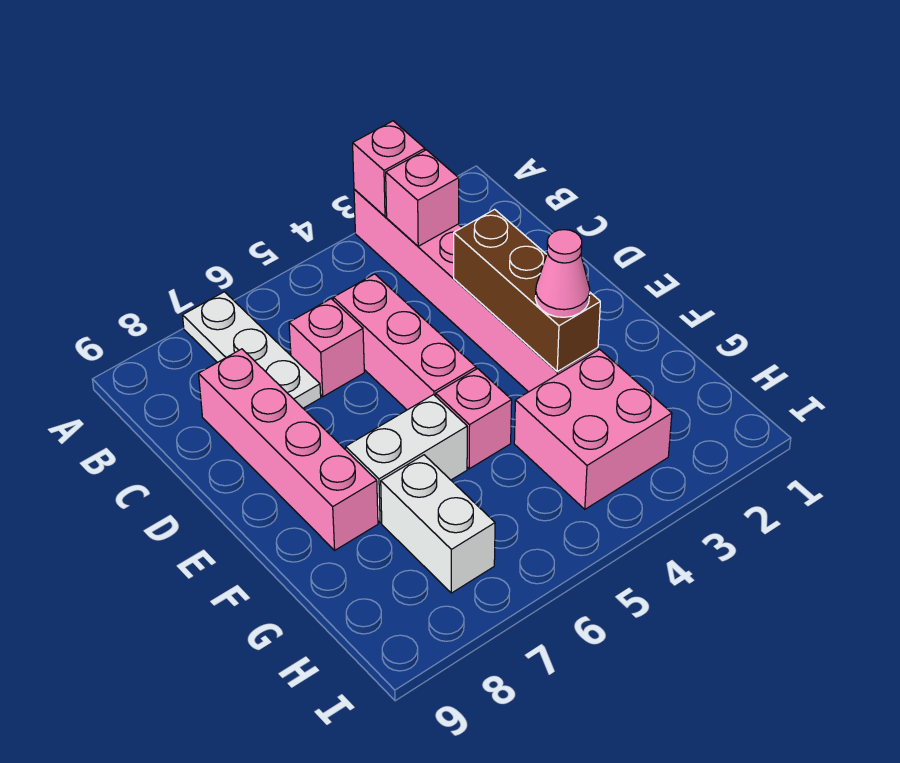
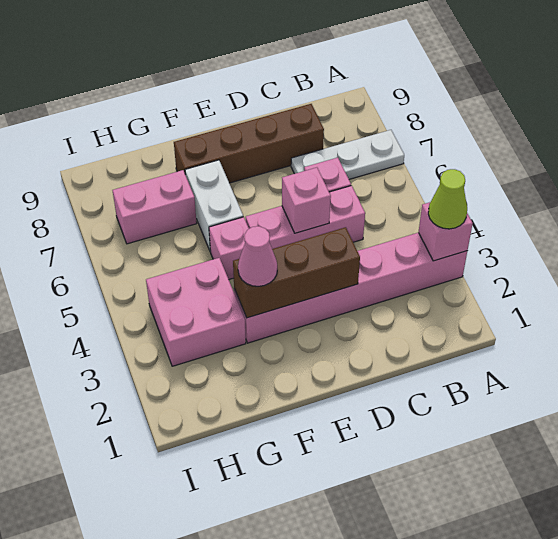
none -> lime cone A3 level 3
pink brick B3 level 2 -> pink brick D5 level 2
pink brick C8:F8 level 1 -> brown brick C8:F8 level 1
white brick G7:H7 level 1 -> pink brick G7:H7 level 1

